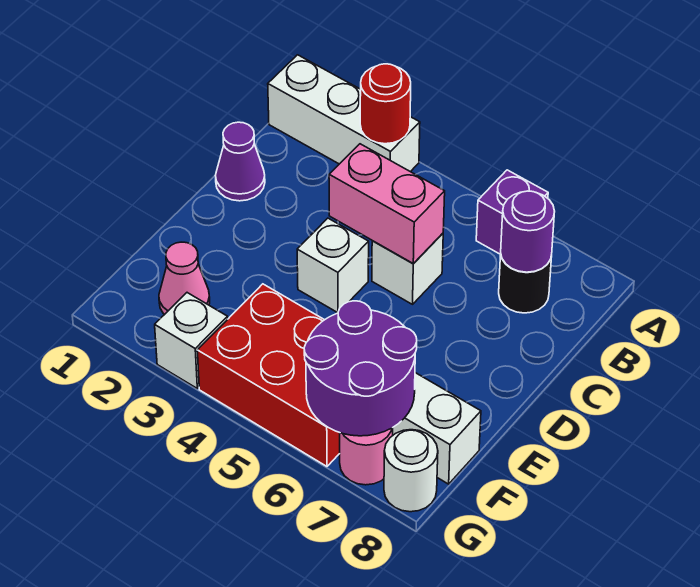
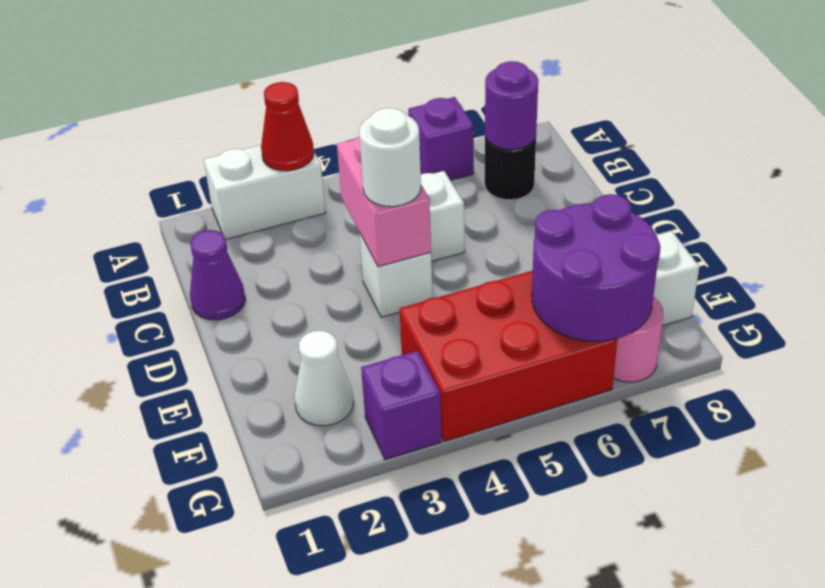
white brick A1:A3 level 1 -> white brick A2:A3 level 1
red round brick A3 level 2 -> red cone A3 level 2
pink brick C4:C5 level 2 -> pink brick C4:D4 level 2
pink cone F2 level 1 -> white cone F2 level 1
white brick G3 level 1 -> purple brick G3 level 1
white round brick G8 level 1 -> white round brick D4 level 3

